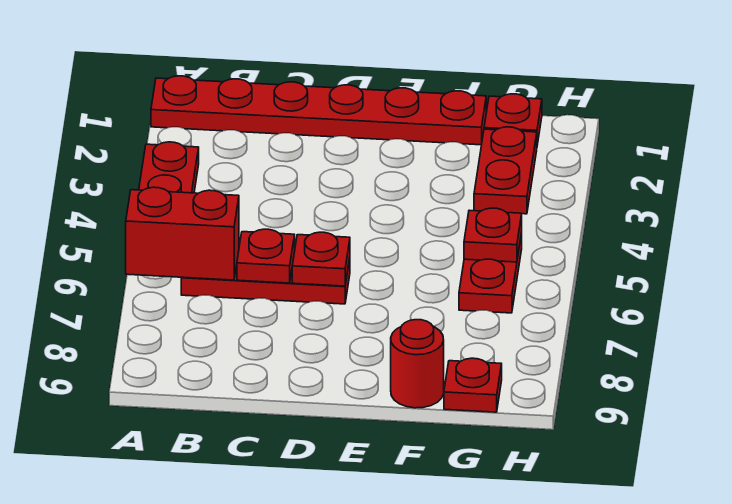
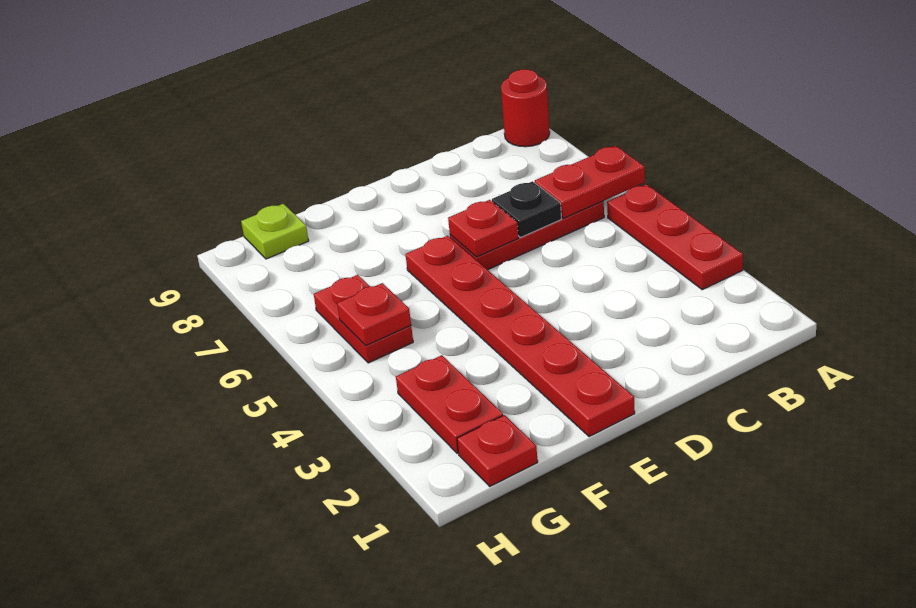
red plate A1:F1 level 1 -> red plate E1:E6 level 1
red brick A6:B6 level 2 -> red plate A6:B6 level 2
red plate C6 level 2 -> black plate C6 level 2
red round brick F9 level 1 -> red round brick A9 level 1
red plate G9 level 1 -> lime plate G9 level 1

